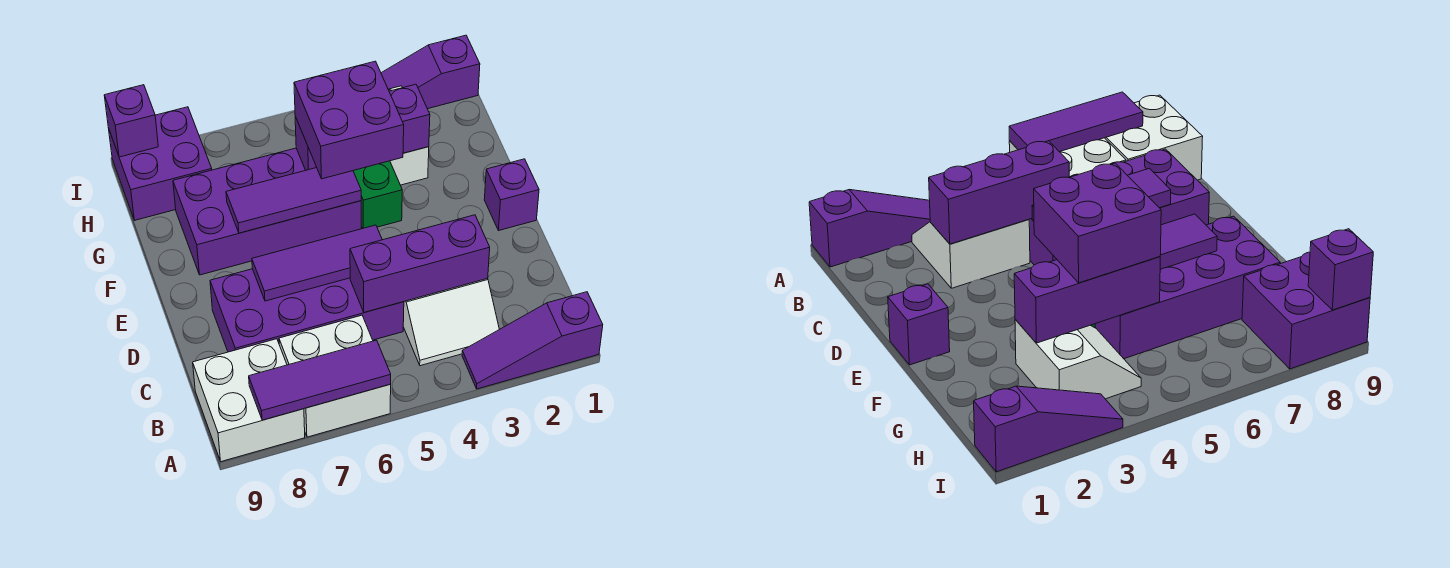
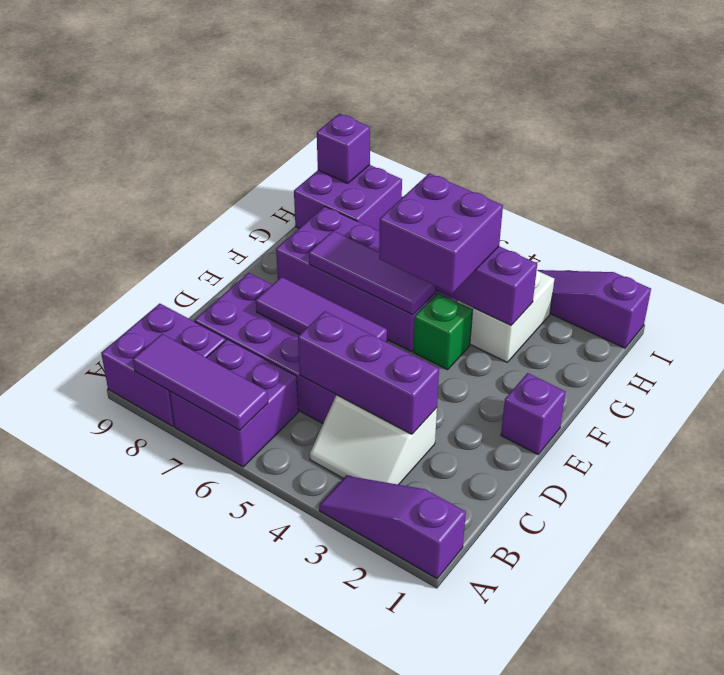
white brick A6:B7 level 1 -> purple brick A6:B7 level 1
white brick A8:B9 level 1 -> purple brick A8:B9 level 1

